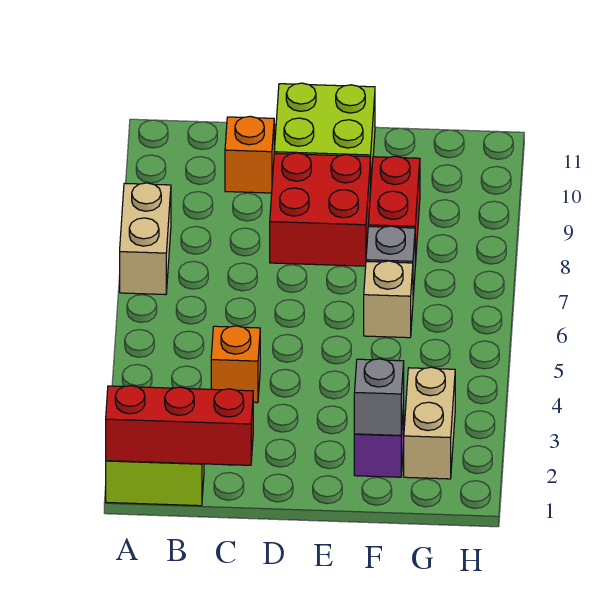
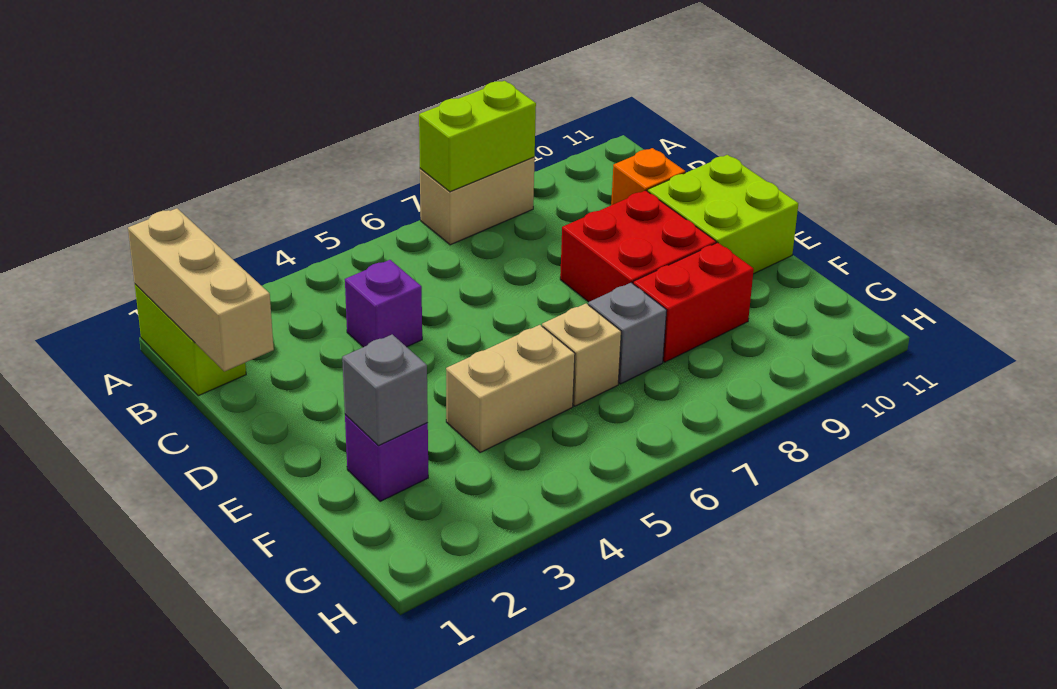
red brick A1:C1 level 2 -> tan brick A1:C1 level 2
none -> lime brick A7:A8 level 2
orange brick C4 level 1 -> purple brick C4 level 1
tan brick G2:G3 level 1 -> tan brick F4:F5 level 1

